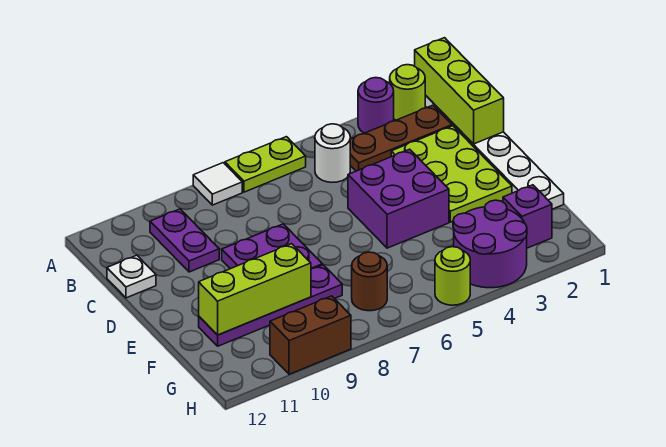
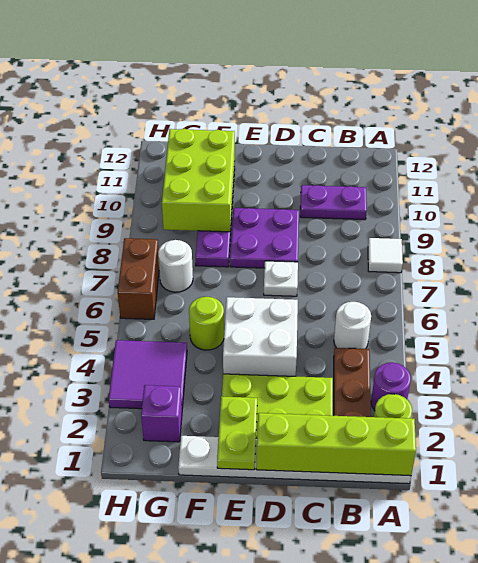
lime brick A1:C1 level 2 -> lime brick A1:D1 level 2
lime plate A6:A7 level 1 -> lime plate E1:E2 level 2
white plate C12 level 1 -> white plate D7 level 1
purple brick D4:E5 level 1 -> white brick D4:E5 level 1
lime brick F9:F11 level 2 -> lime brick F9:G11 level 2
purple round brick G3:H4 level 1 -> purple tile G3:H4 level 1
brown round brick G7 level 1 -> white round brick G7 level 1
lime round brick H5 level 1 -> lime round brick F5 level 1
brown brick H9:H10 level 1 -> brown brick H6:H7 level 1

